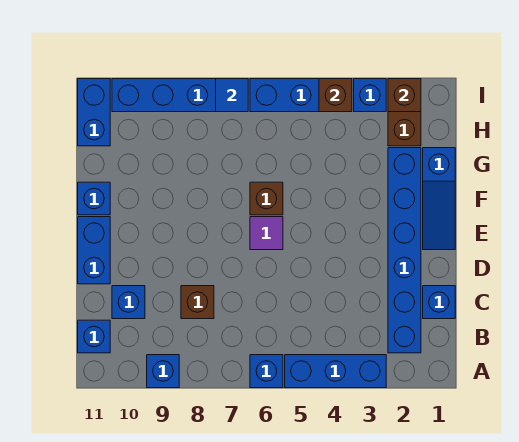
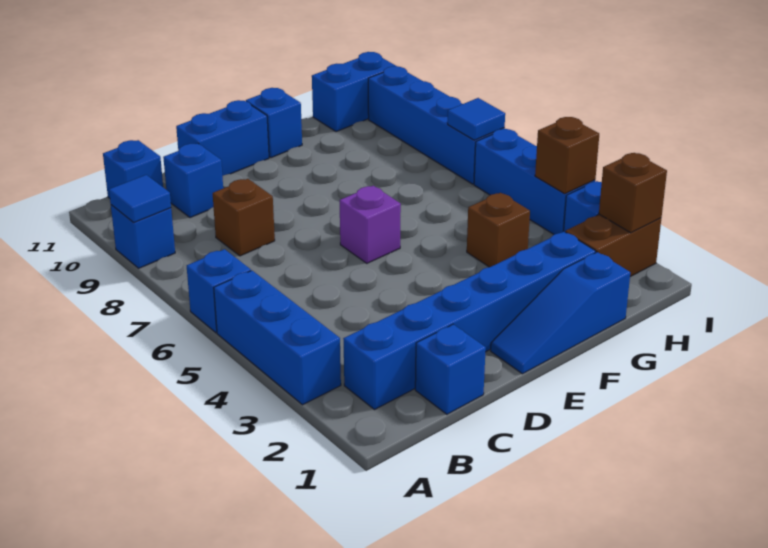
none -> blue tile A9 level 2
purple tile E6 level 1 -> purple brick E6 level 1
brown brick F6 level 1 -> brown brick G4 level 1

